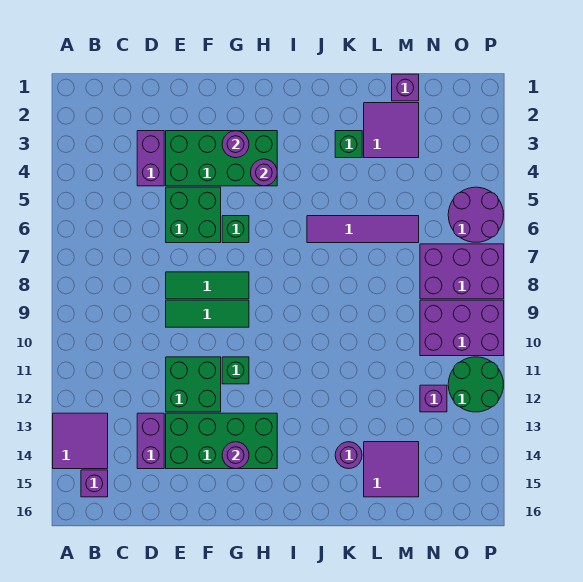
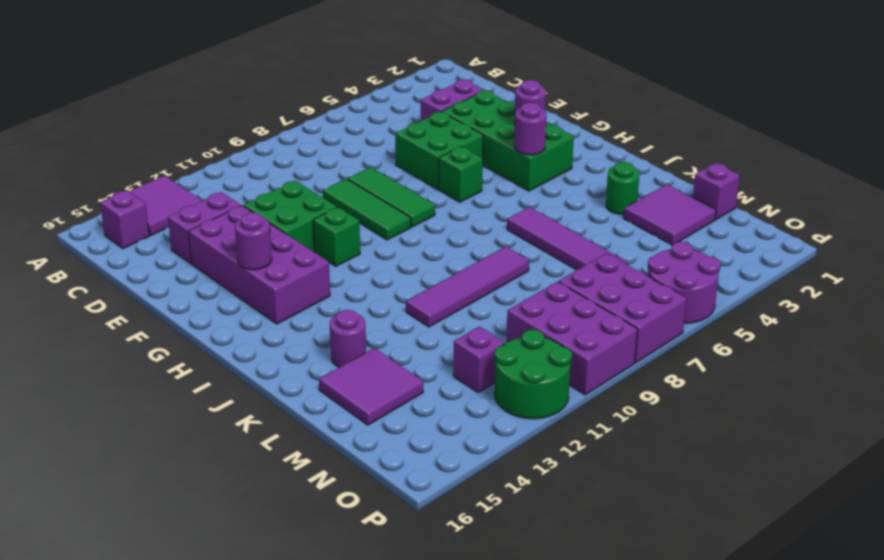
green brick E13:H14 level 1 -> purple brick E13:H14 level 1
green brick K3 level 1 -> green round brick K3 level 1
none -> purple tile K8:K11 level 1

